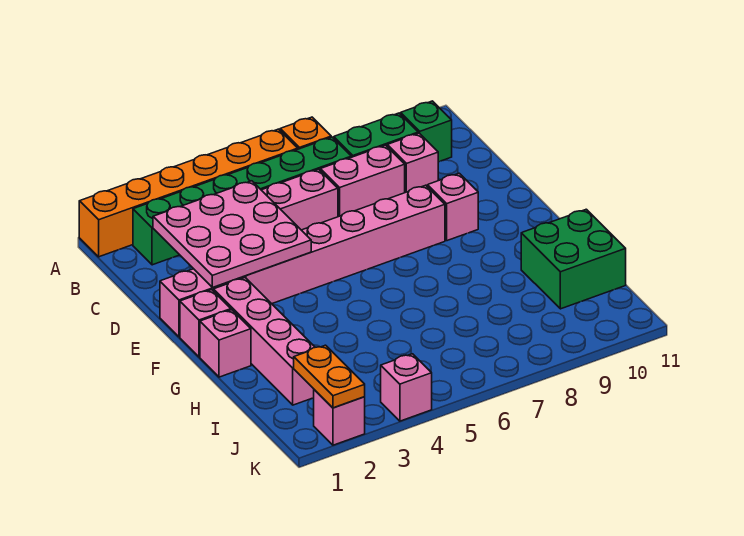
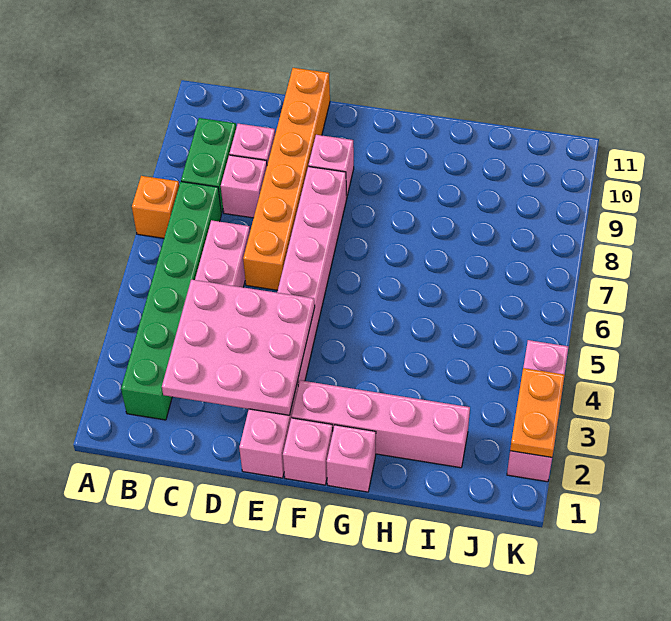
orange brick A1:A6 level 1 -> orange brick D6:D11 level 1
green brick B10 level 1 -> none
pink brick C7:C8 level 1 -> pink brick C8 level 1
green brick H10:I11 level 1 -> none
orange plate J2:K2 level 2 -> orange plate K2:K3 level 2

